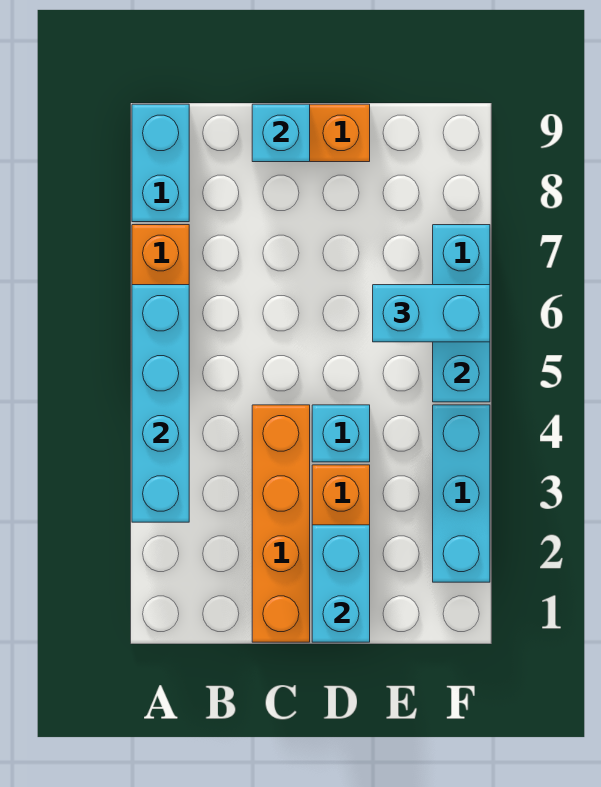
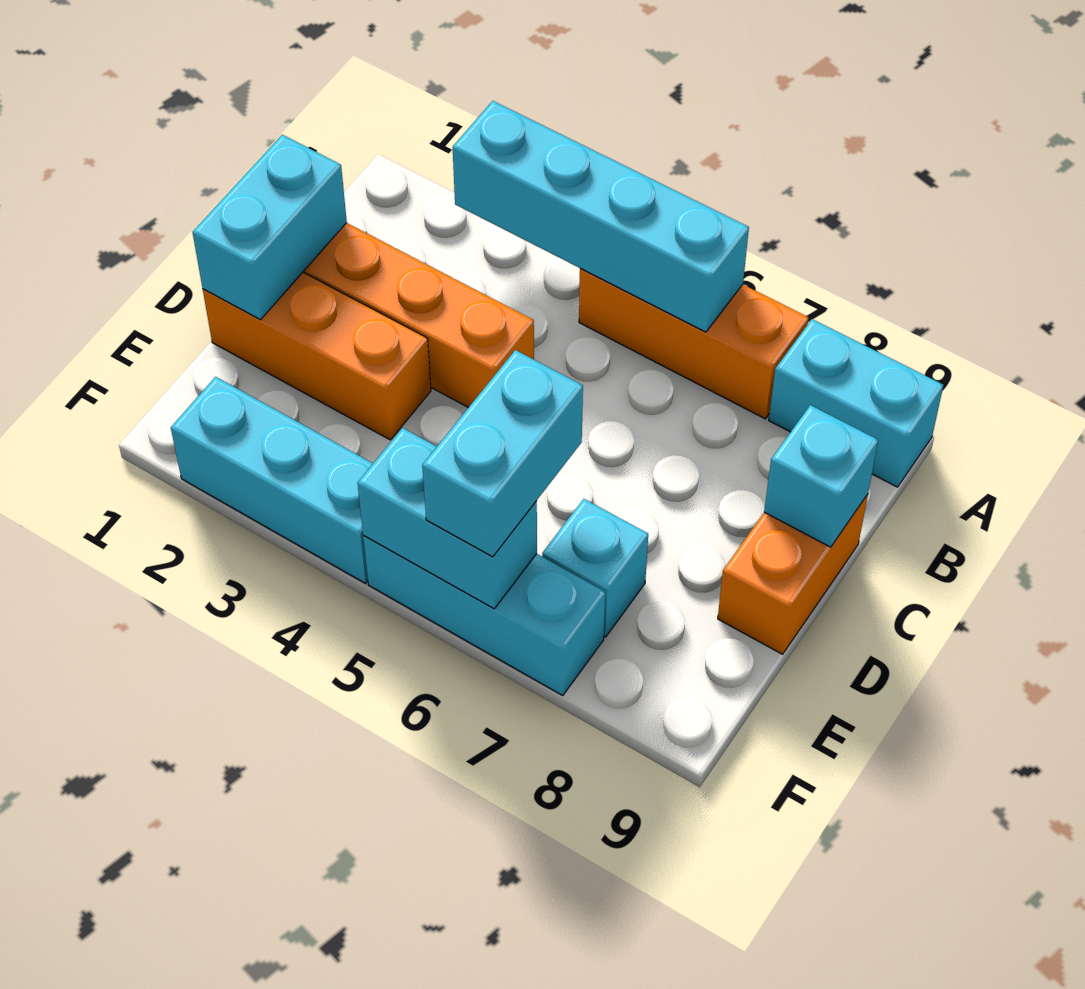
cyan brick D1:D2 level 2 -> cyan brick C1:D1 level 2
cyan brick D4 level 1 -> cyan brick E7 level 1

